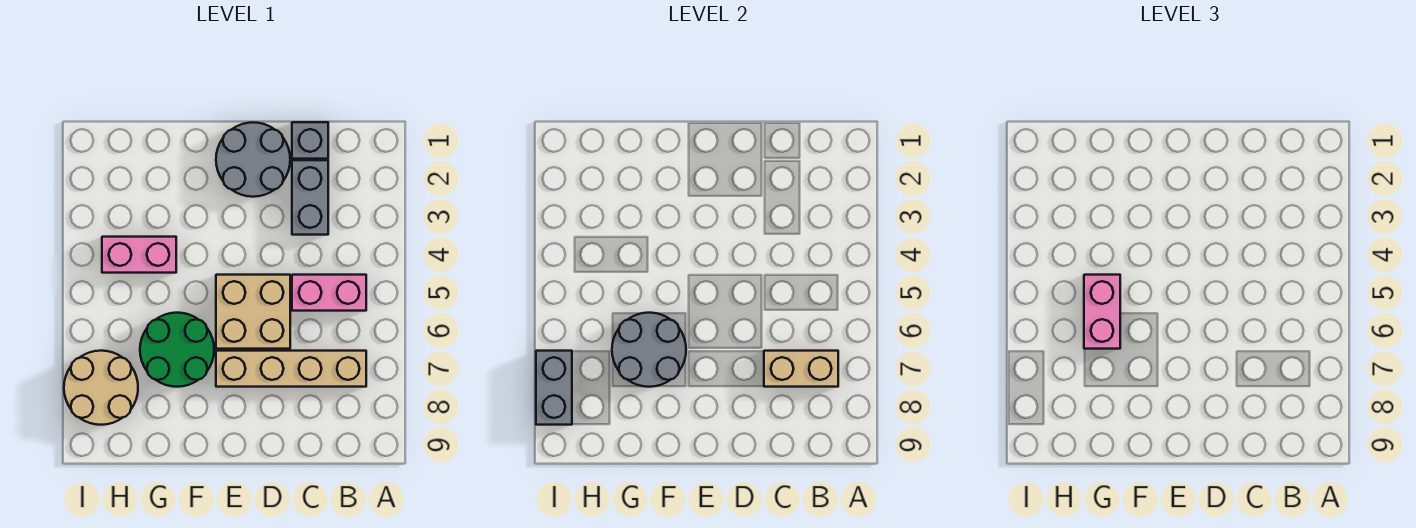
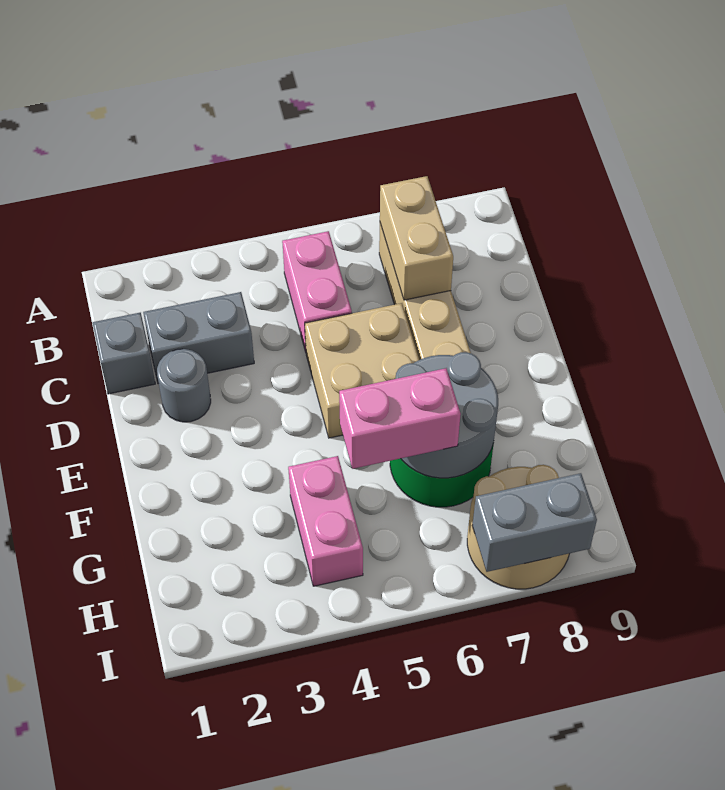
grey round brick D1:E2 level 1 -> grey round brick D2 level 1

